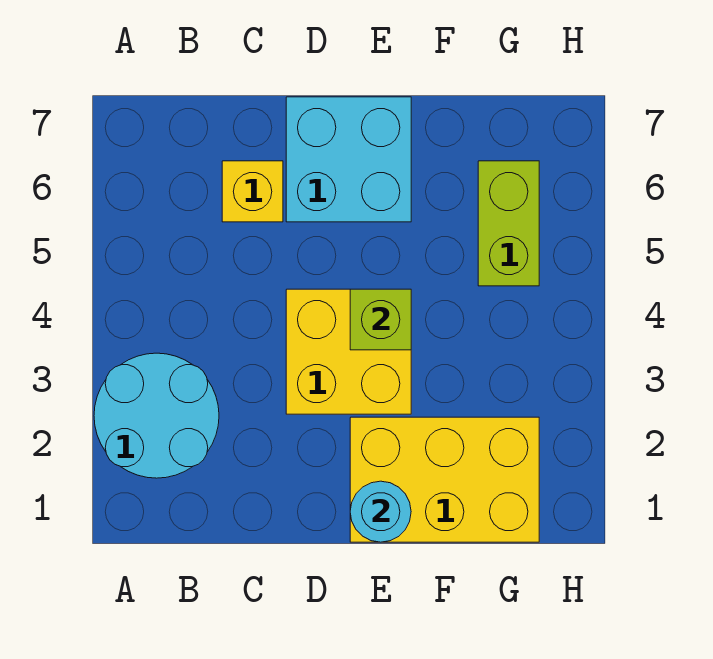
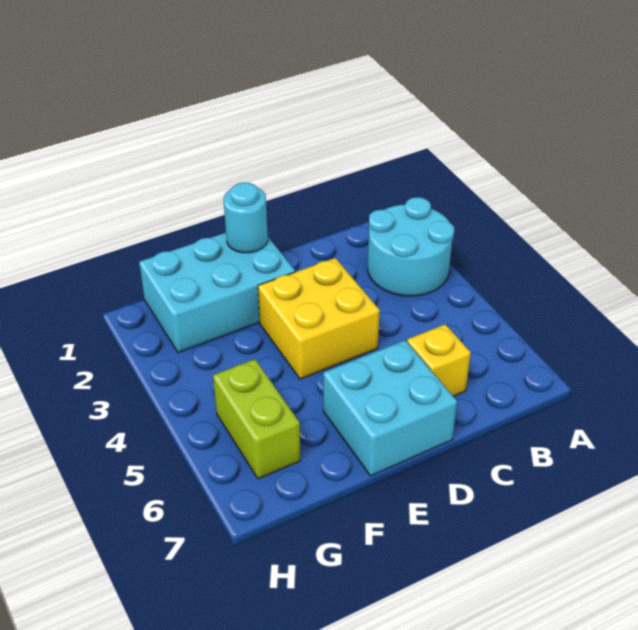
yellow brick E1:G2 level 1 -> cyan brick E1:G2 level 1
lime brick E4 level 2 -> none

